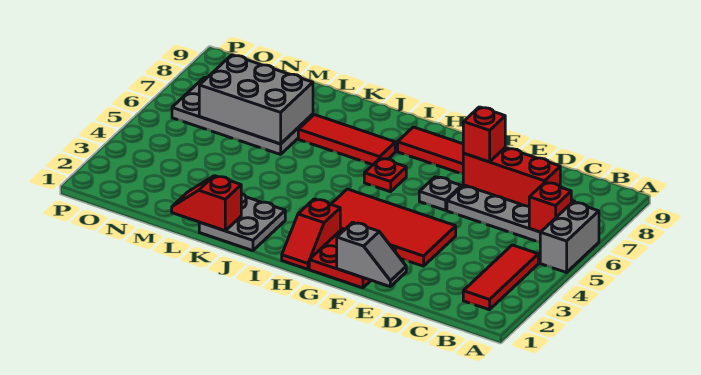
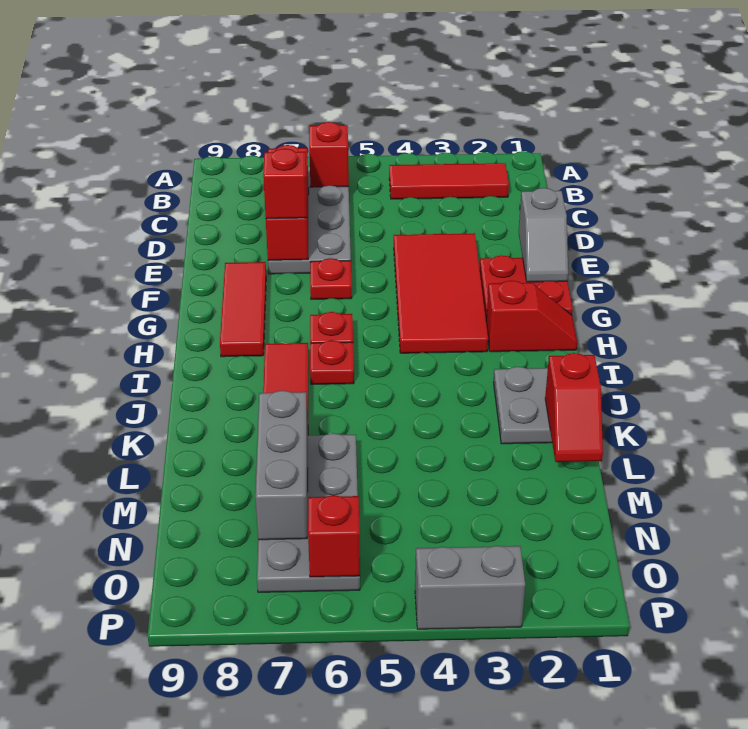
grey brick A5:A6 level 1 -> grey brick P3:P4 level 1
grey slope E1:F1 level 2 top F -> grey slope E1:F1 level 2 top E
grey plate F6 level 1 -> red plate F6 level 1
none -> red plate I6 level 1
grey brick L6:N7 level 2 -> grey brick L7:N7 level 2
none -> red brick O6 level 2

